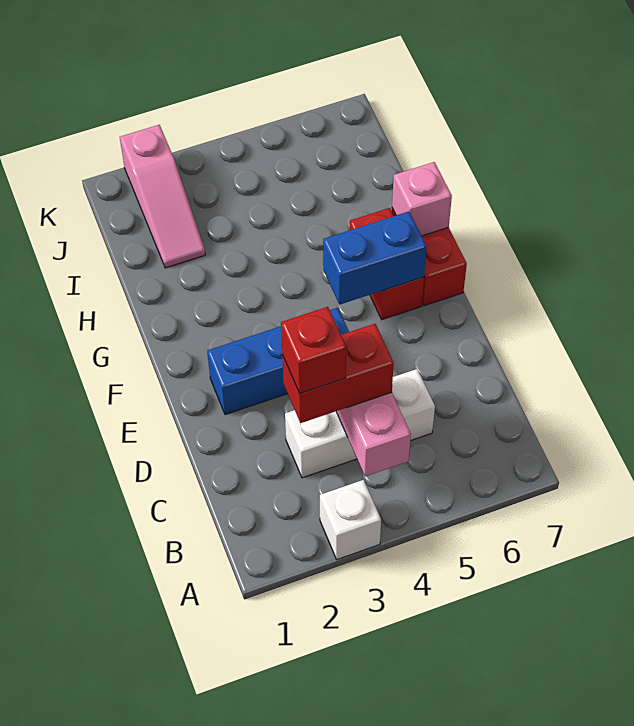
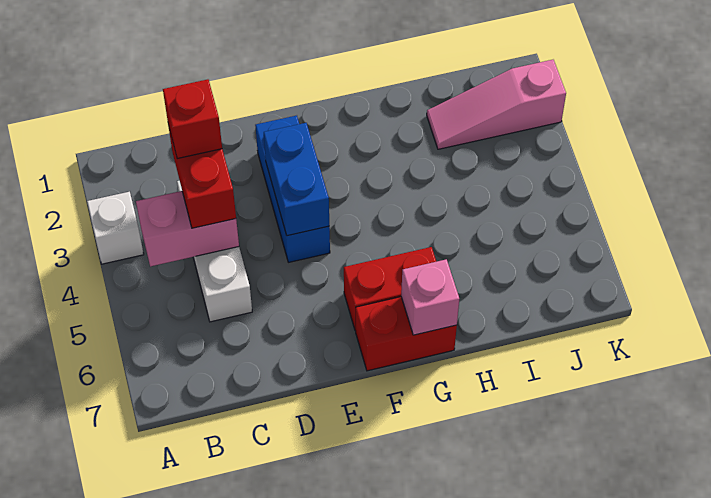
blue brick F5:F6 level 2 -> blue brick E3:E4 level 2

